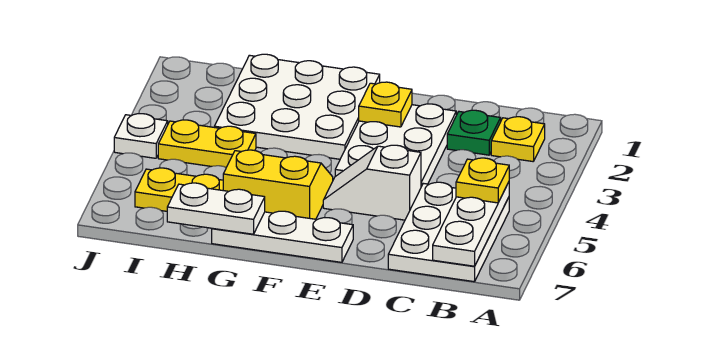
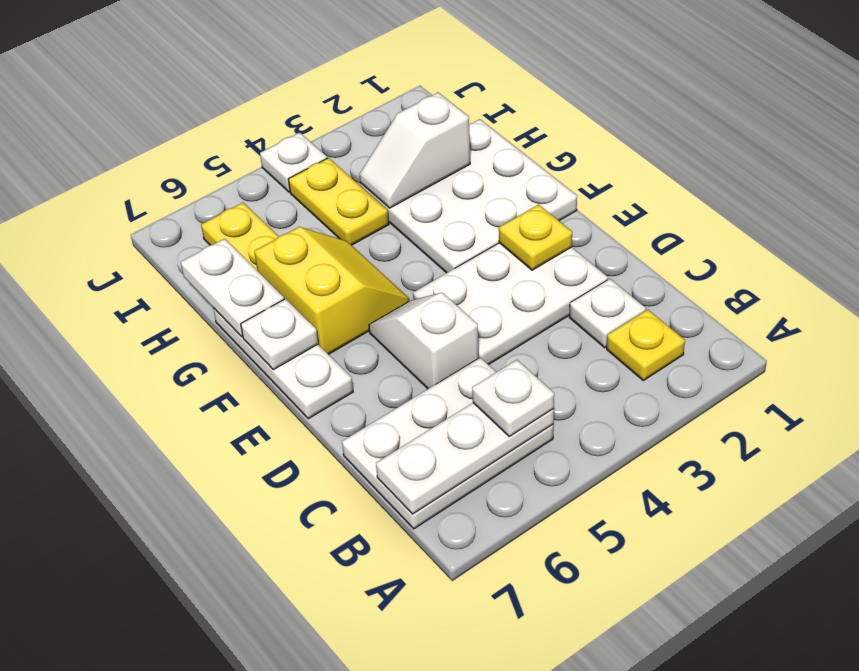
yellow plate B5 level 3 -> white plate B5 level 3
green plate C2 level 1 -> white plate C2 level 1
none -> white plate F7 level 2
none -> white slope H2:H3 level 2 top 2

